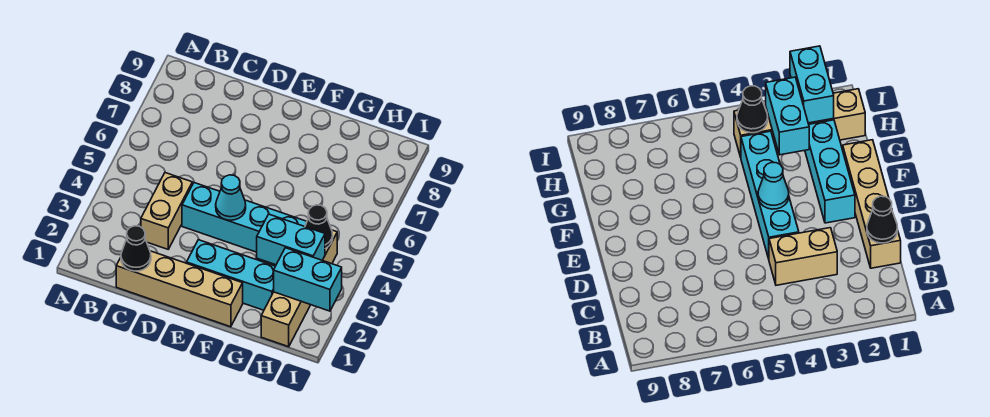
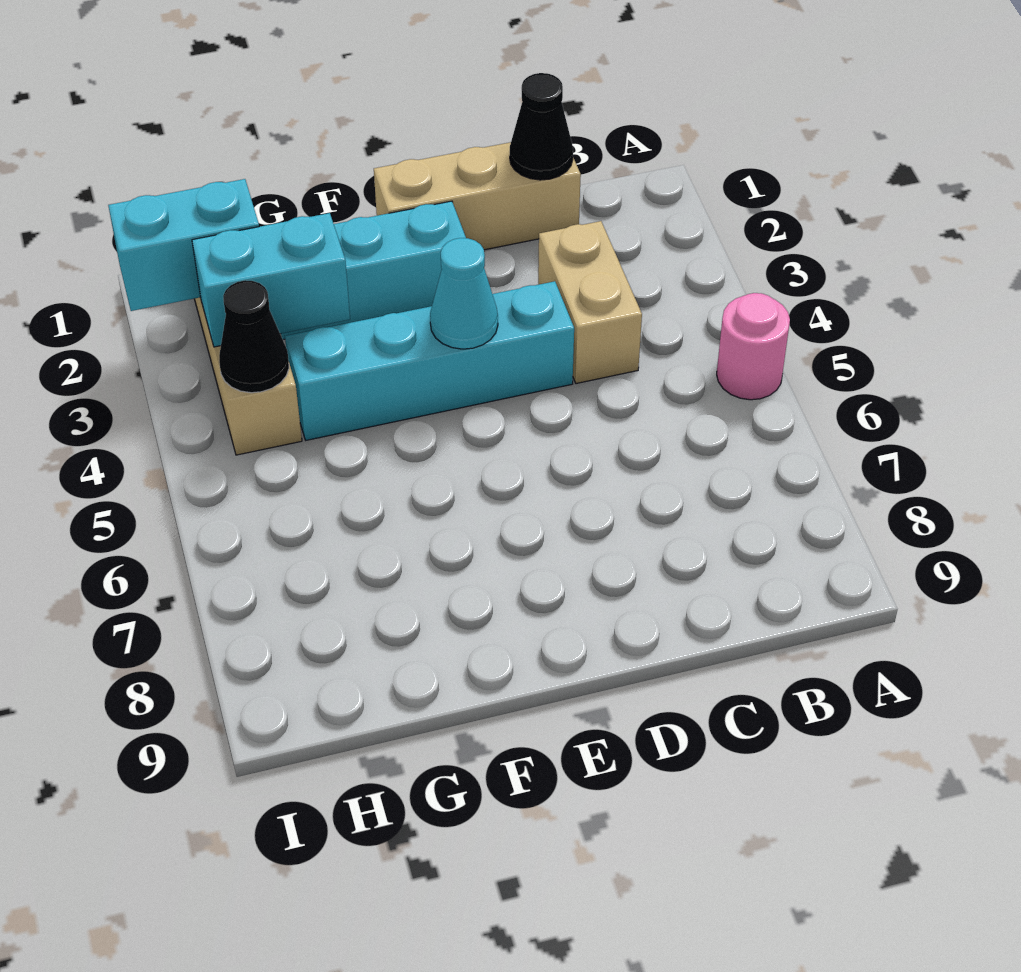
none -> pink round brick A5 level 1
tan brick C1:F1 level 1 -> tan brick C1:E1 level 1

